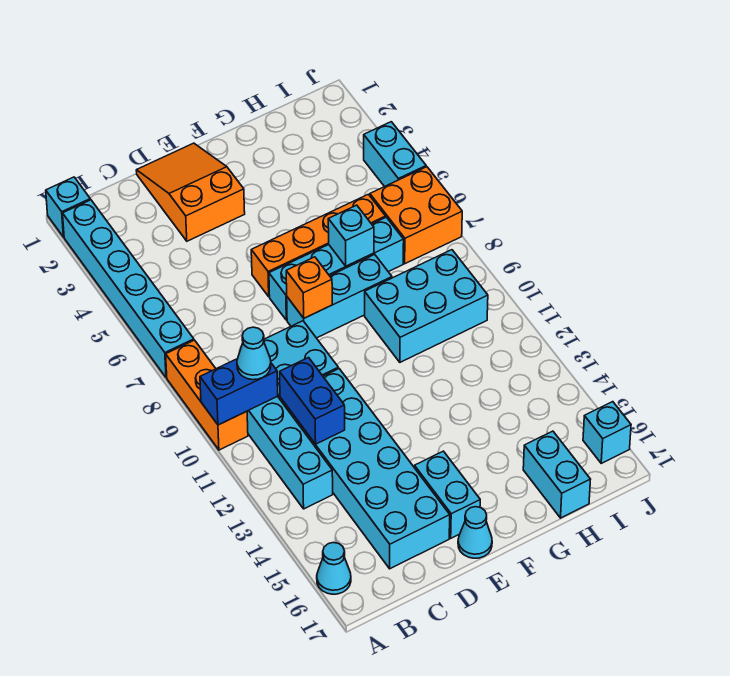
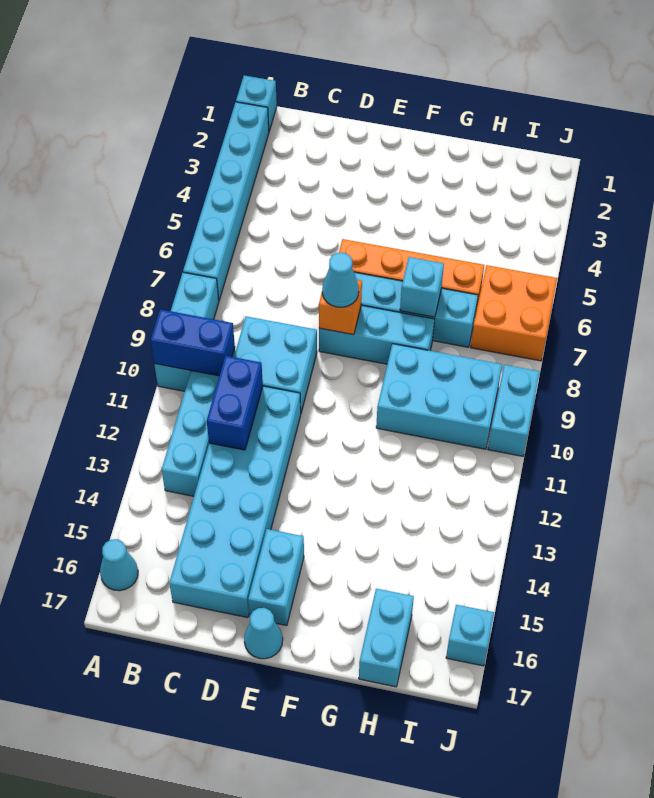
orange brick A8:A10 level 1 -> cyan brick A8:A10 level 1
cyan cone B10 level 3 -> cyan cone E8 level 3
orange slope D1:E3 level 1 top 3 -> none
cyan brick J4:J5 level 1 -> cyan brick J9:J10 level 1

